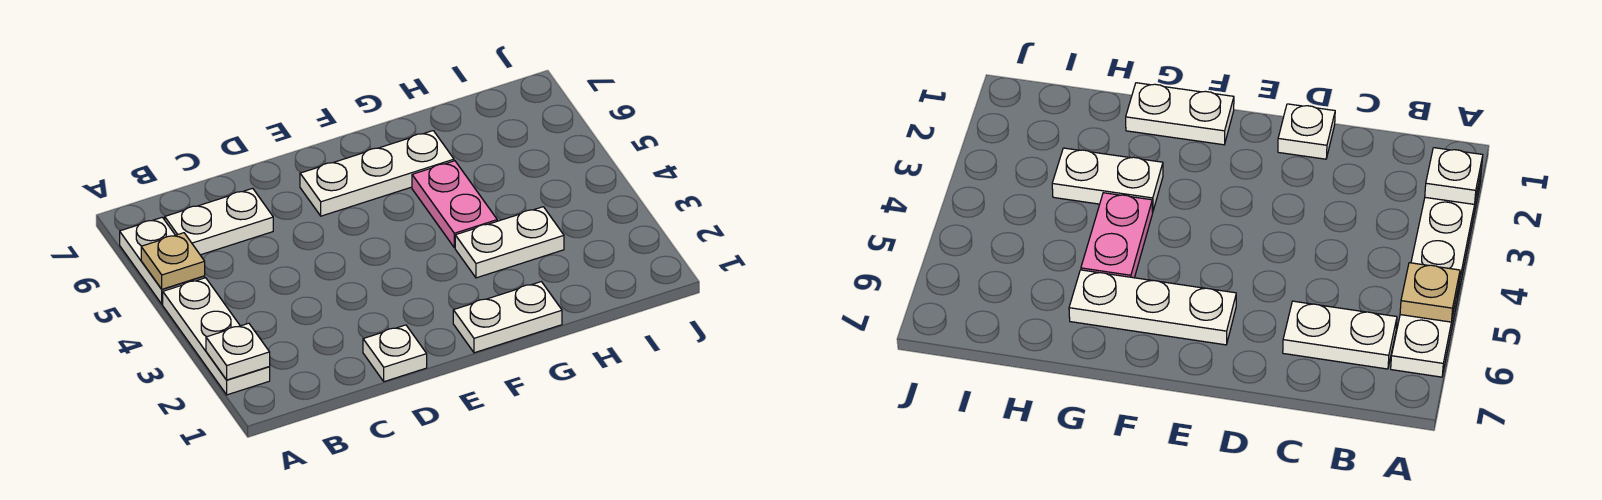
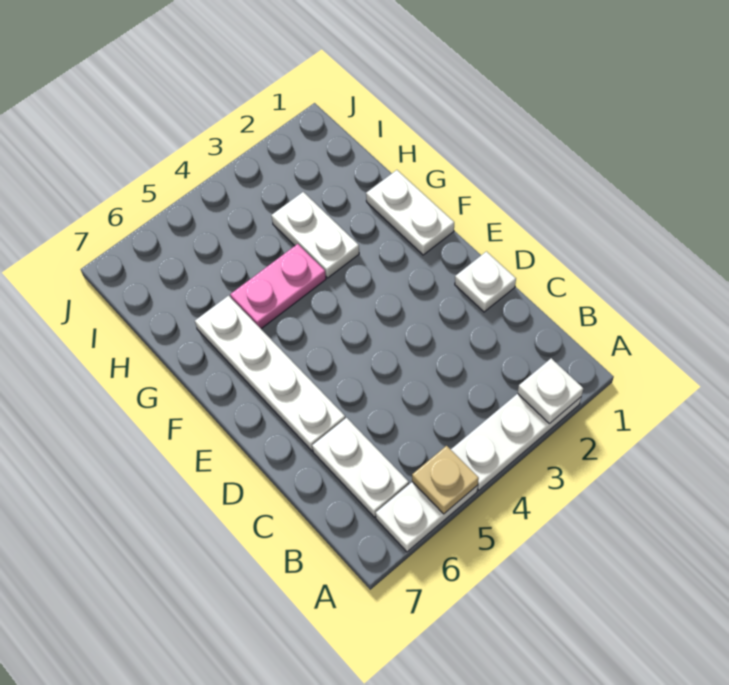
white plate E6:G6 level 1 -> white plate D6:G6 level 1

